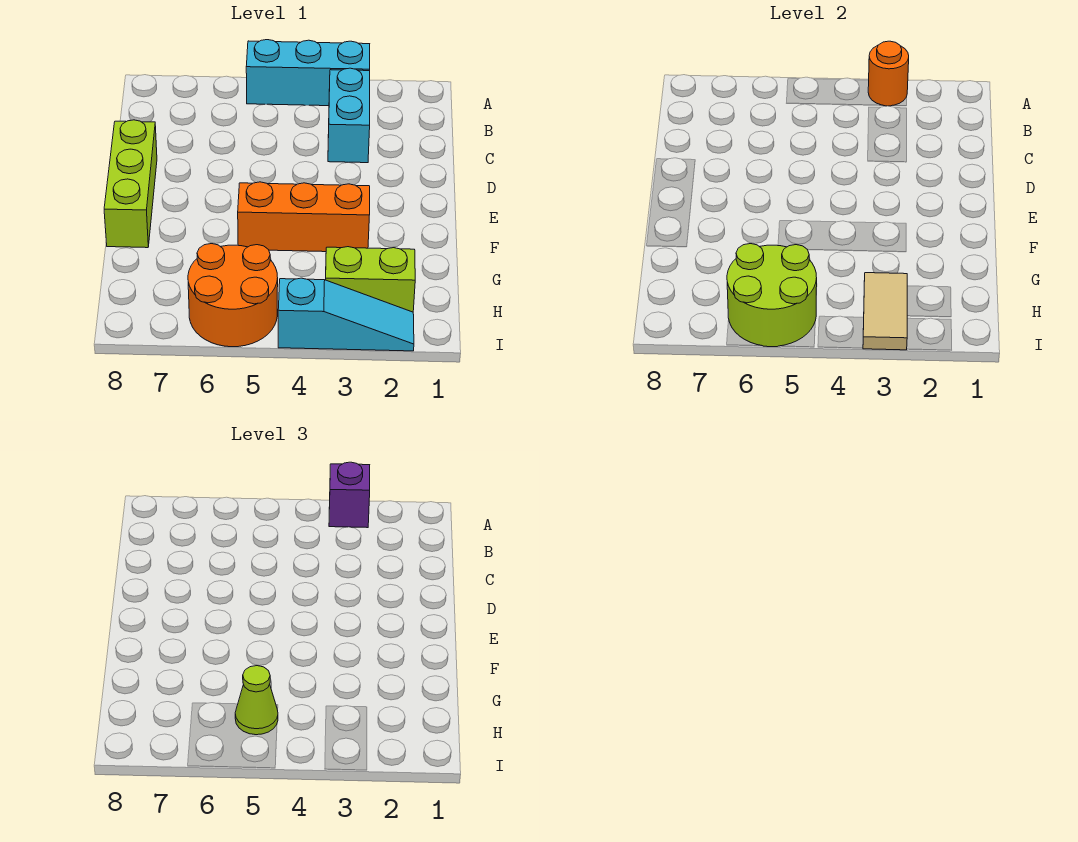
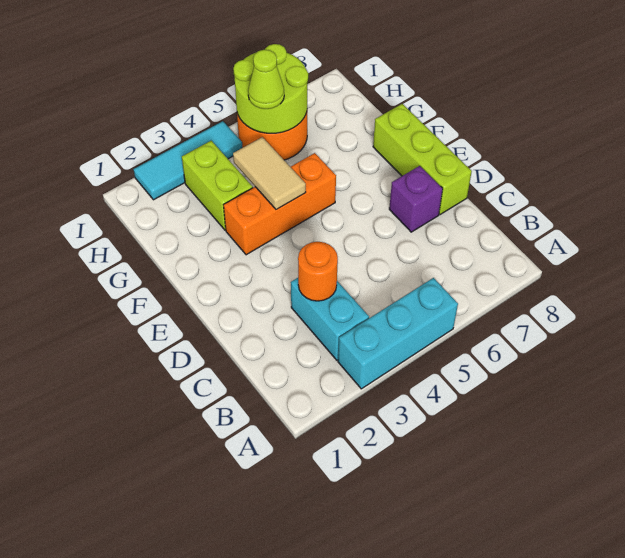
orange round brick A3 level 2 -> orange round brick C3 level 2
purple brick A3 level 3 -> purple brick D7 level 1
lime brick H2:H3 level 1 -> lime brick G3:H3 level 1
tan tile H3:I3 level 2 -> tan tile F4:G4 level 2
cyan slope I2:I4 level 1 top 4 -> cyan tile I2:I4 level 1

